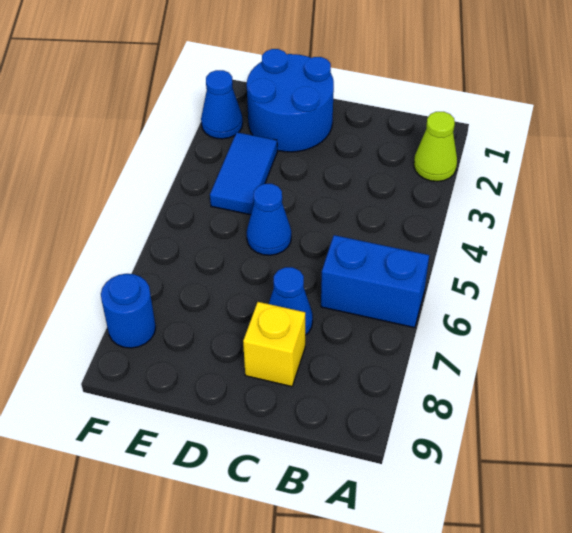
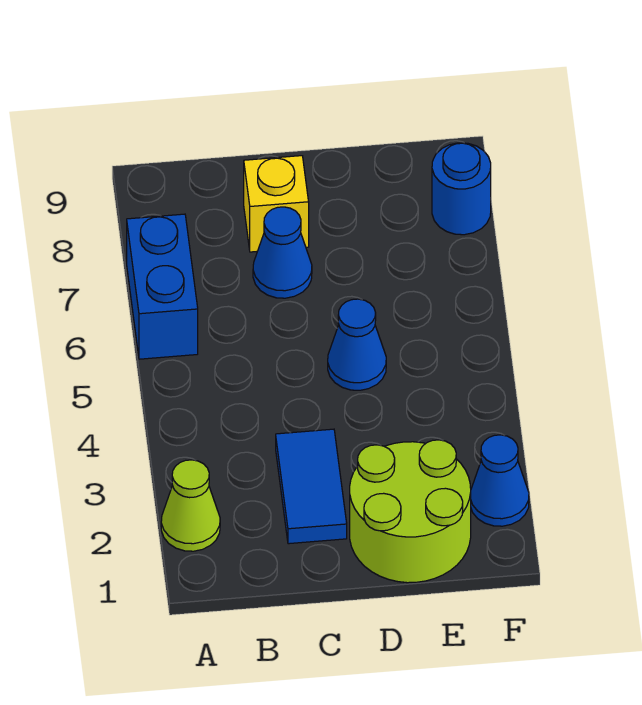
blue brick A6:B6 level 1 -> blue brick A6:A7 level 1
blue round brick D1:E2 level 1 -> lime round brick D1:E2 level 1
blue tile E3:E4 level 1 -> blue tile C2:C3 level 1

